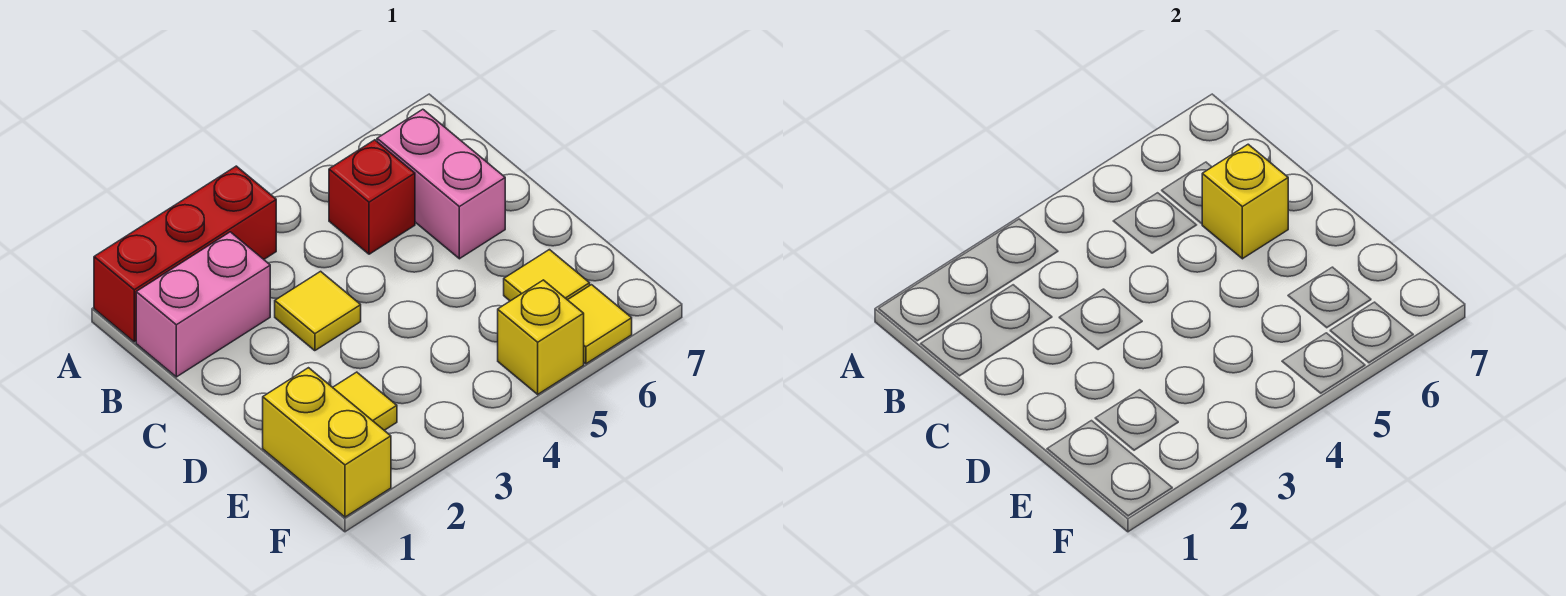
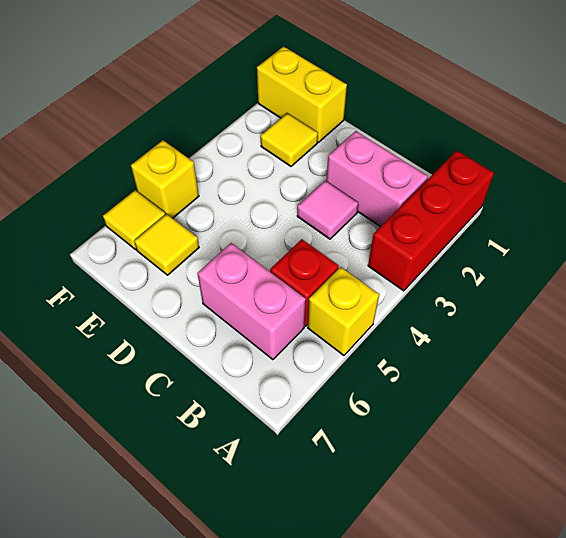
pink brick B1:B2 level 1 -> pink brick B2:C2 level 1
yellow tile C3 level 1 -> pink tile C3 level 1
yellow brick C6 level 2 -> yellow brick A5 level 1

